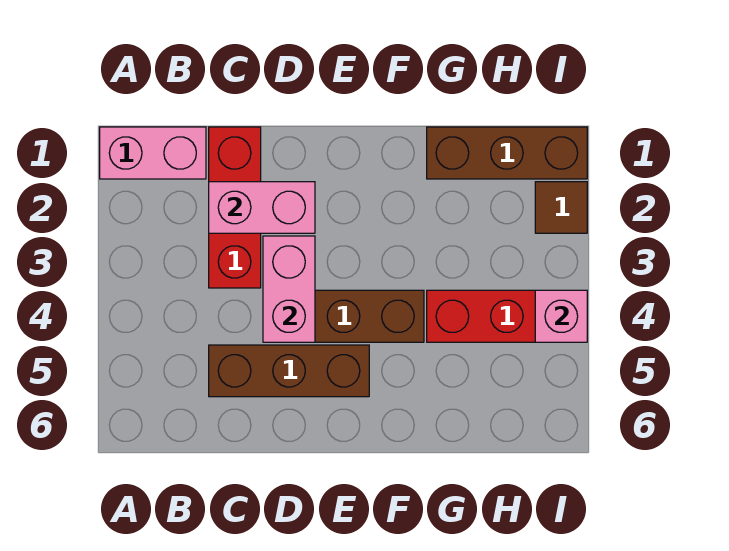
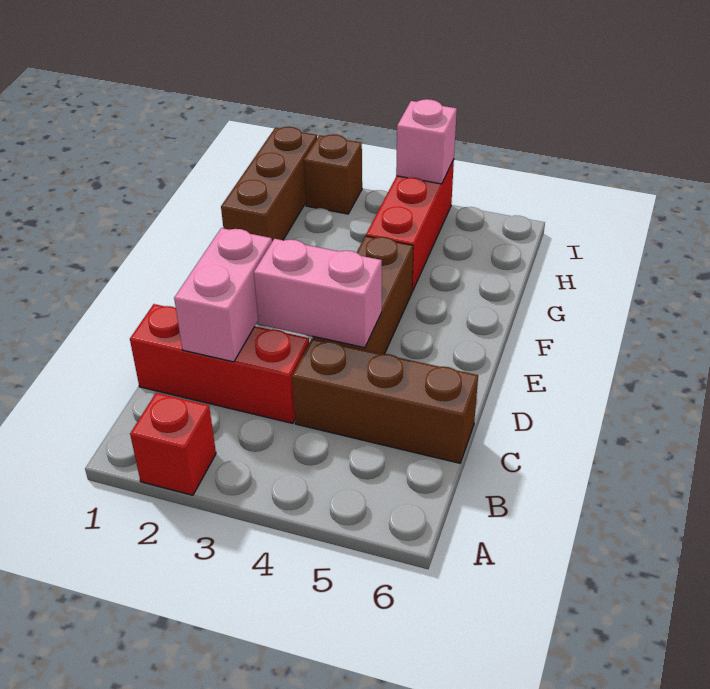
pink brick A1:B1 level 1 -> none
none -> red brick A2 level 1
brown brick C5:E5 level 1 -> brown brick C4:C6 level 1
brown tile I2 level 1 -> brown brick I2 level 1

